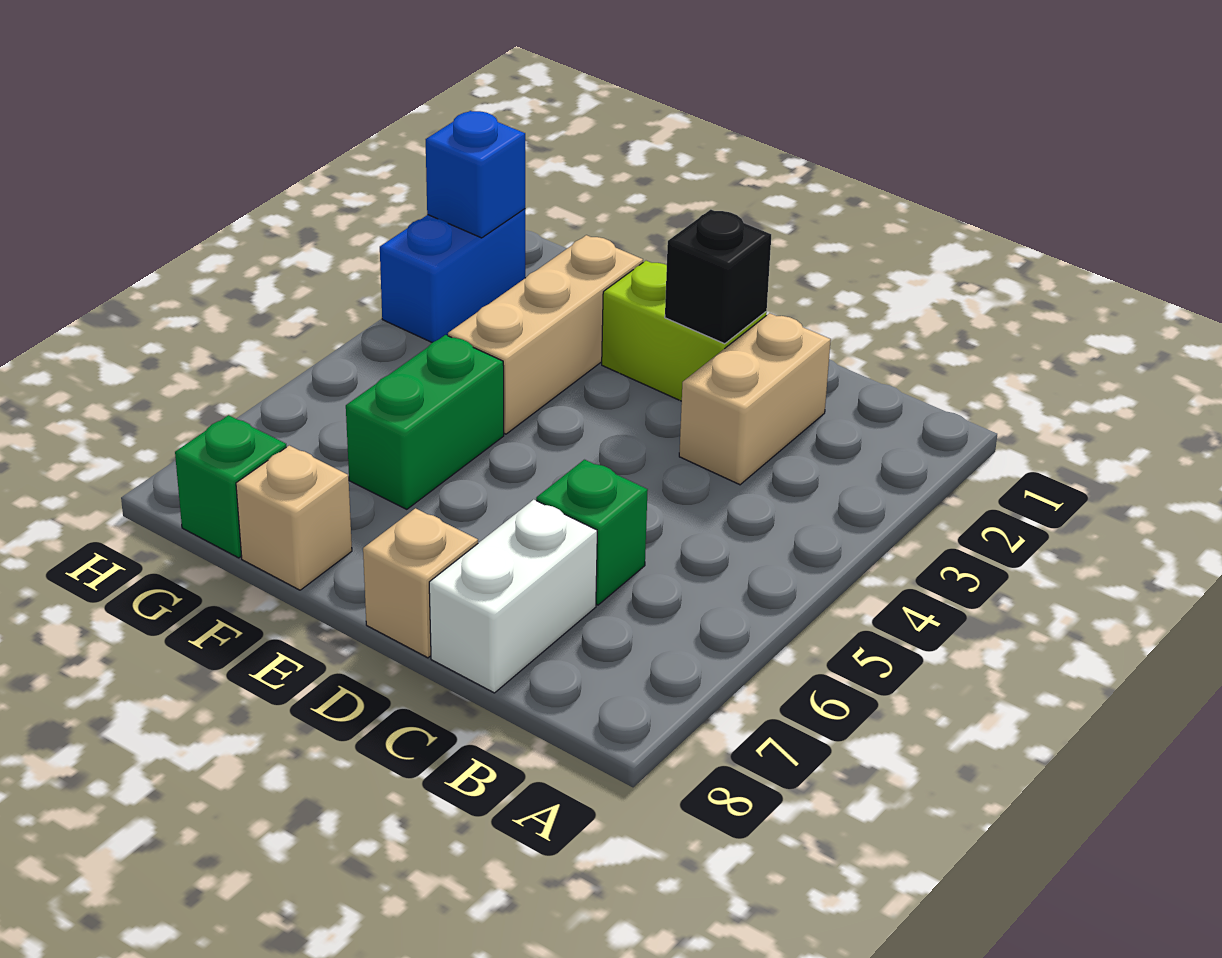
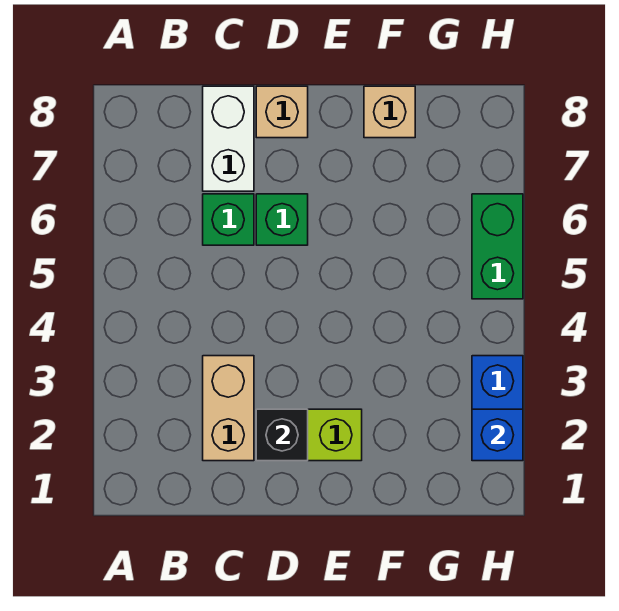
tan brick F2:F4 level 1 -> none
green brick F5:F6 level 1 -> green brick H5:H6 level 1
green brick G8 level 1 -> green brick D6 level 1

